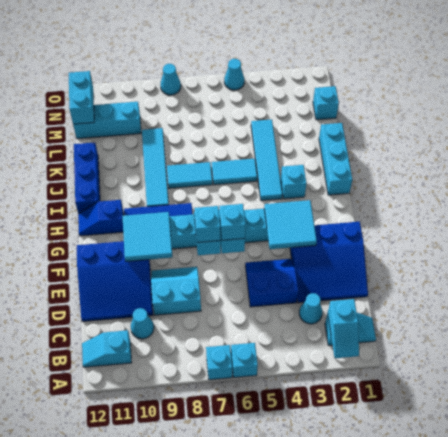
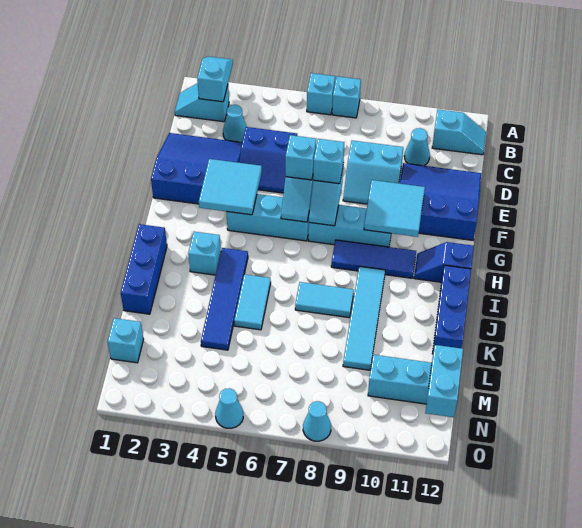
blue slope H11:H12 level 1 top 11 -> blue slope H11:H12 level 1 top 12
cyan brick I1:K1 level 1 -> blue brick I1:K1 level 1
cyan tile I4:L4 level 1 -> blue tile I4:L4 level 1
cyan tile J5:J6 level 1 -> cyan tile J5:K5 level 1

